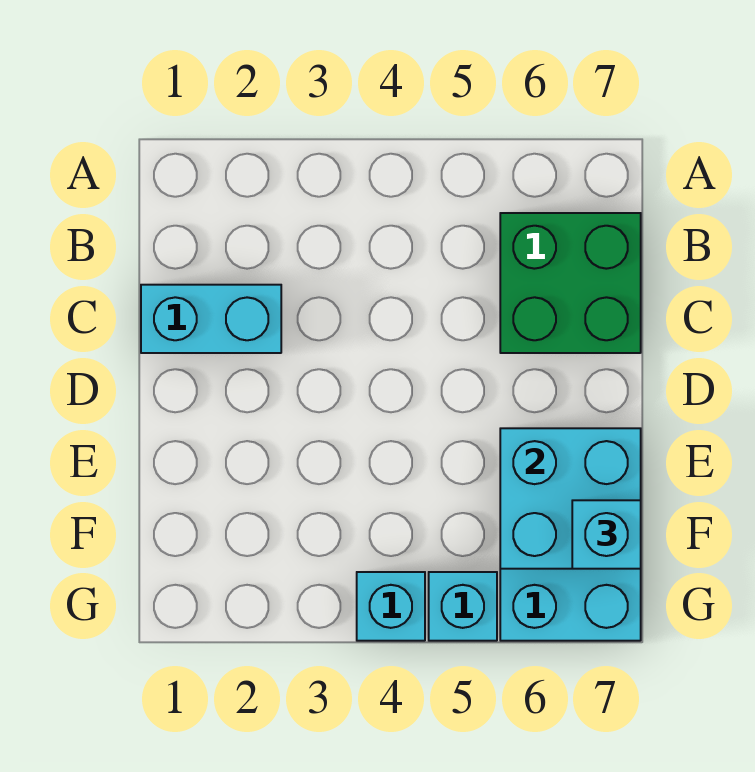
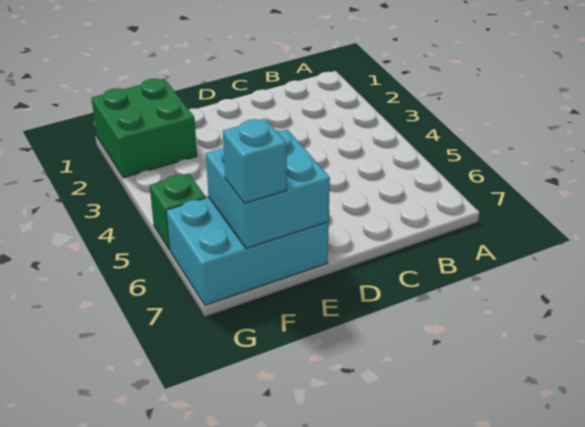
green brick B6:C7 level 1 -> green brick F1:G2 level 1
cyan brick C1:C2 level 1 -> none
cyan brick G4 level 1 -> none
cyan brick G5 level 1 -> green brick G5 level 1

